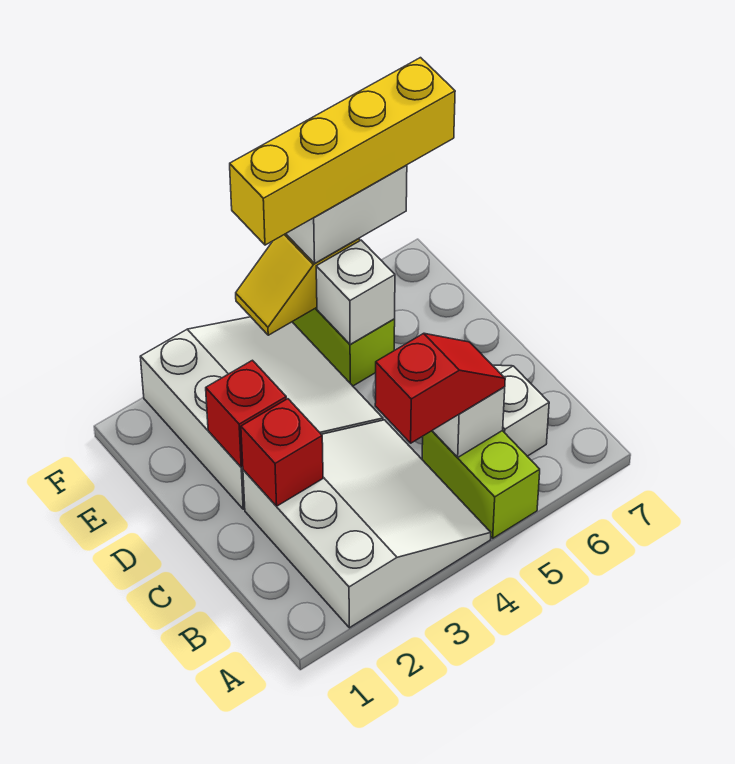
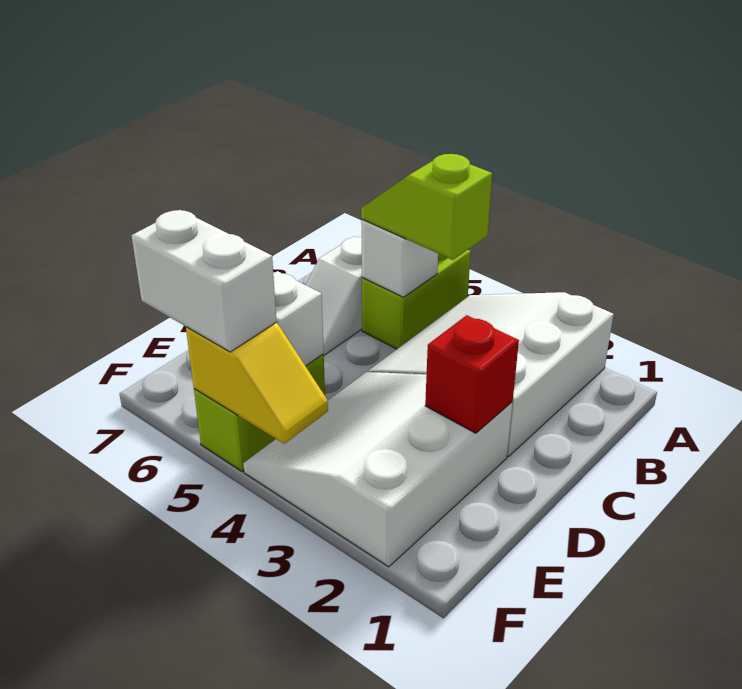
red slope B4:B5 level 3 top 4 -> lime slope B4:B5 level 3 top 4
red brick C2 level 2 -> none
yellow brick F4:F7 level 4 -> none

